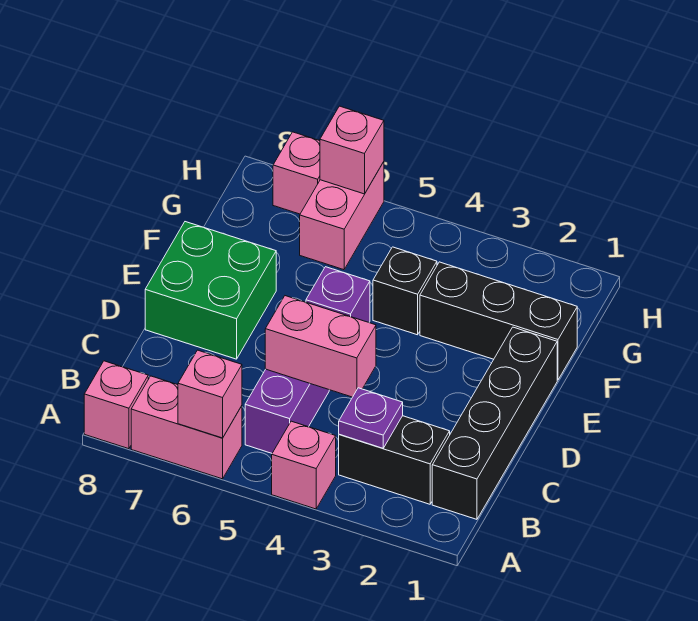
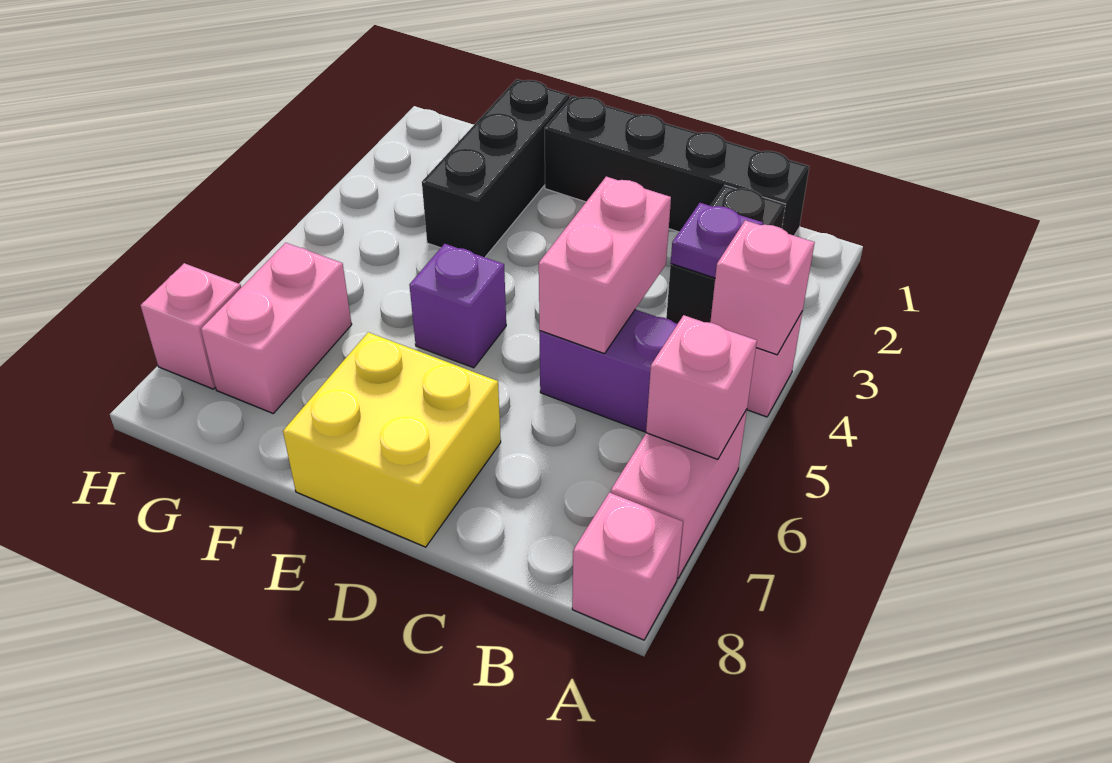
green brick D7:E8 level 1 -> yellow brick D7:E8 level 1
black brick F4 level 1 -> none
pink brick G6:H6 level 1 -> pink brick G6:G7 level 1
pink brick H6 level 2 -> pink brick A4 level 2

